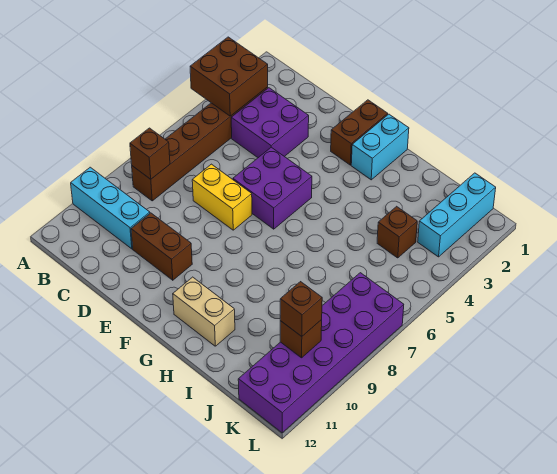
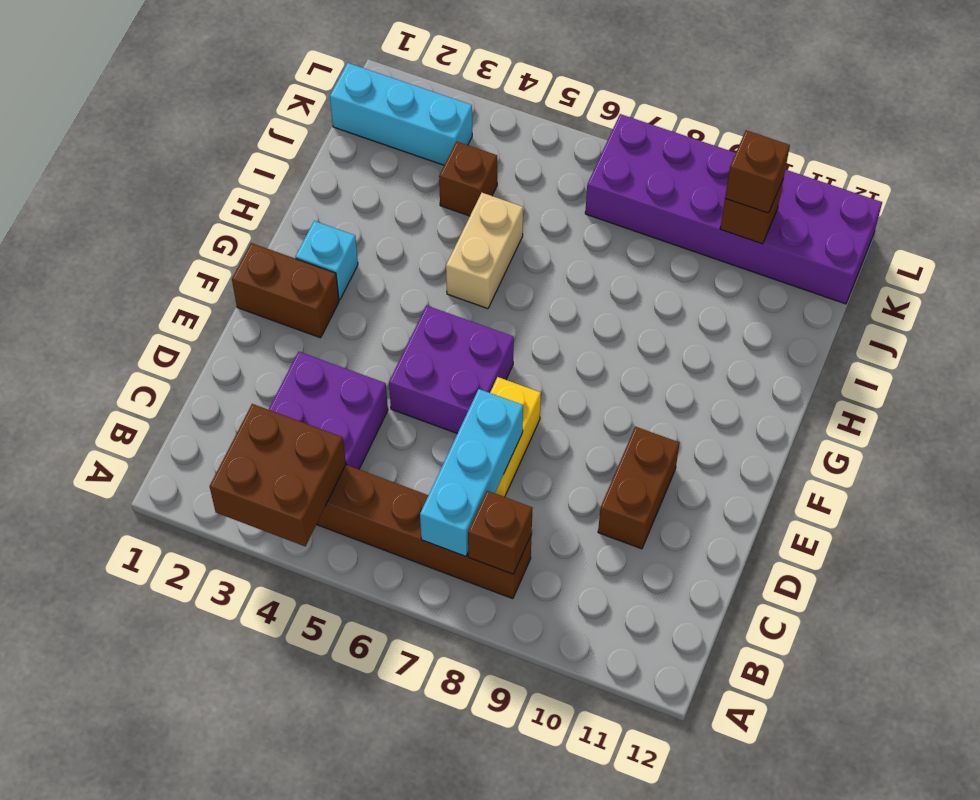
cyan brick A10:C10 level 1 -> cyan brick B7:D7 level 2
cyan brick G1:G2 level 1 -> cyan brick G2 level 1
tan brick G11:H11 level 1 -> tan brick H5:I5 level 1

